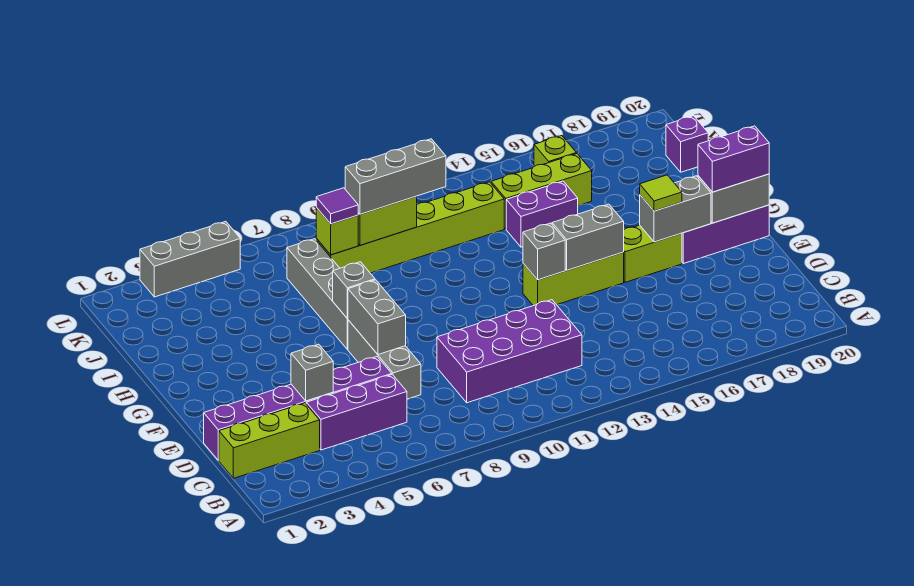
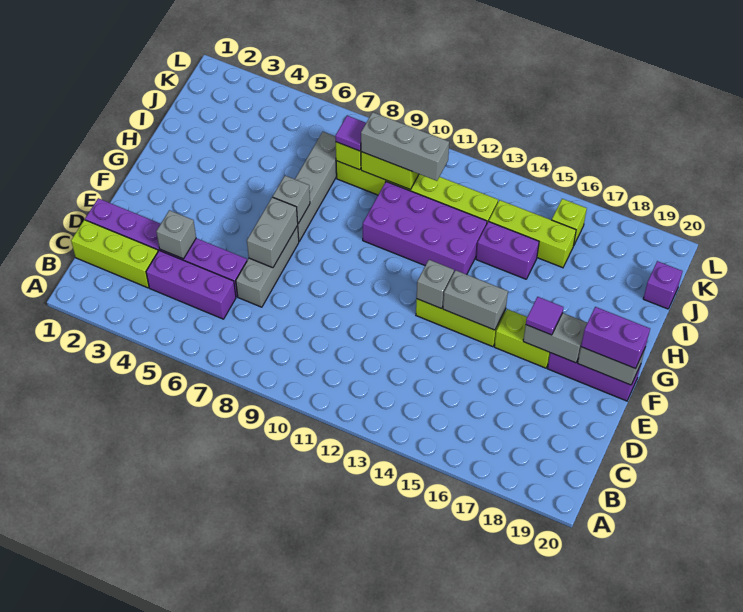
purple brick C9:D12 level 1 -> purple brick H10:I13 level 1
lime tile F17 level 3 -> purple tile F17 level 3
grey brick L3:L5 level 1 -> none

